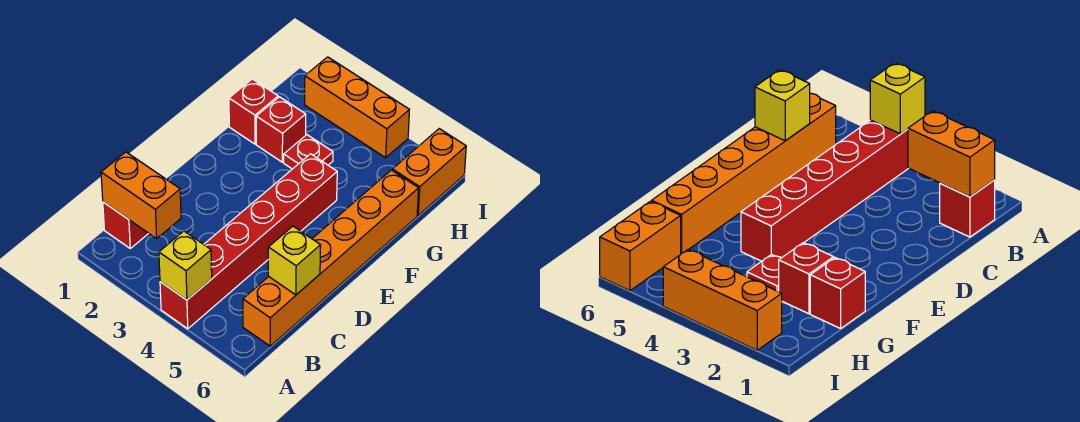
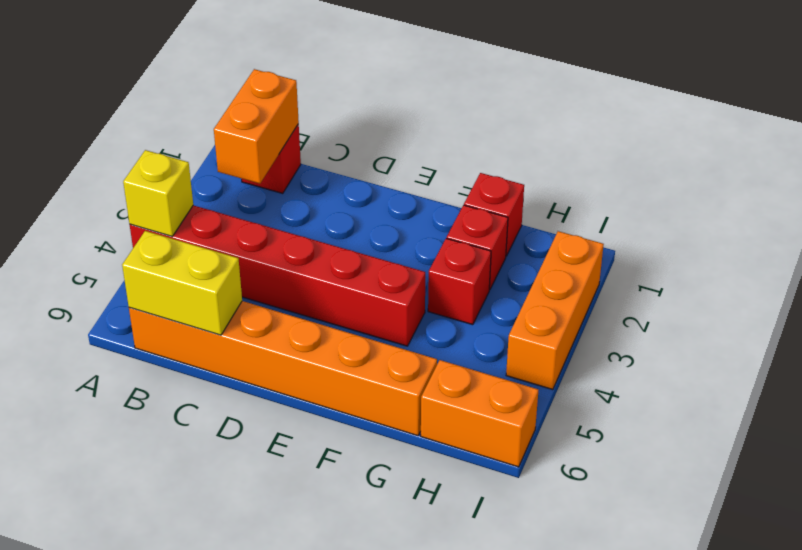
yellow brick C6 level 2 -> yellow brick B6:C6 level 2
red plate G3 level 1 -> red brick G3 level 1

